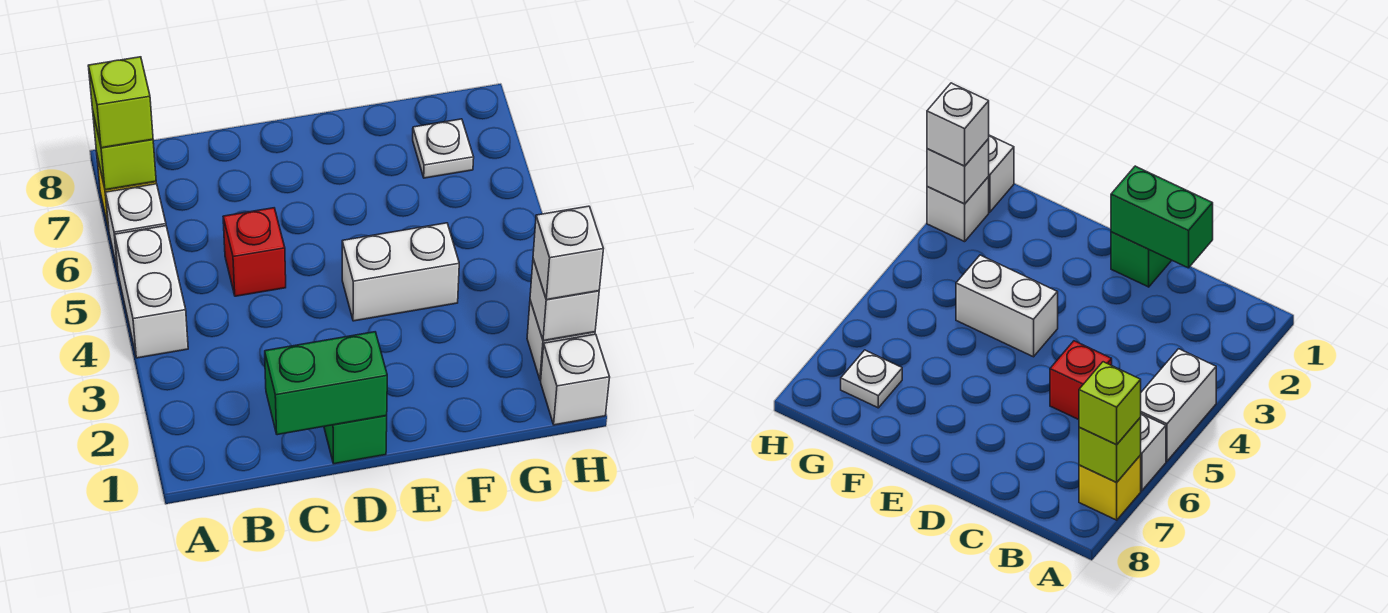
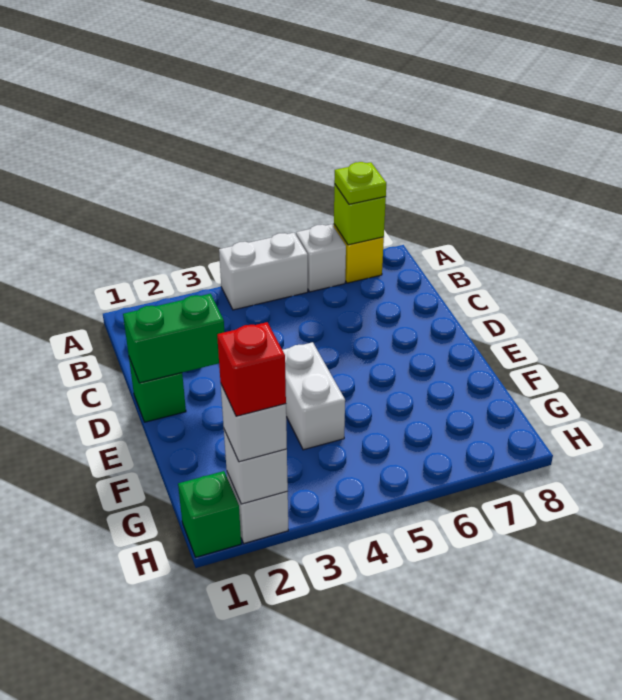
lime brick A7 level 3 -> lime plate A7 level 3
green brick C1:D1 level 2 -> green brick D1:D2 level 2
red brick C5 level 1 -> red brick H2 level 4
white plate G7 level 1 -> none
white brick H1 level 1 -> green brick H1 level 1

